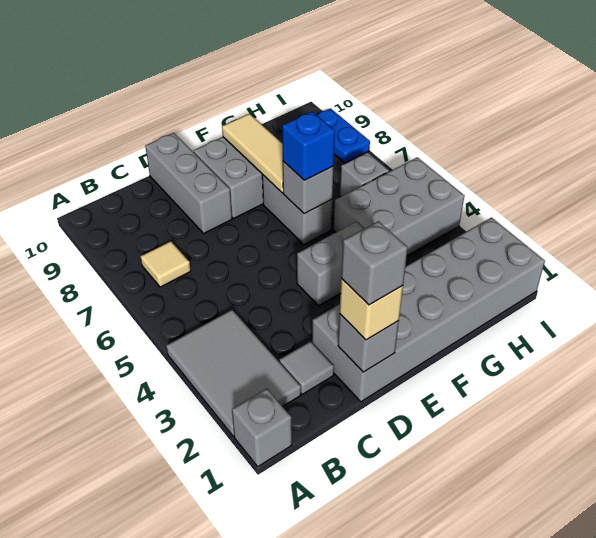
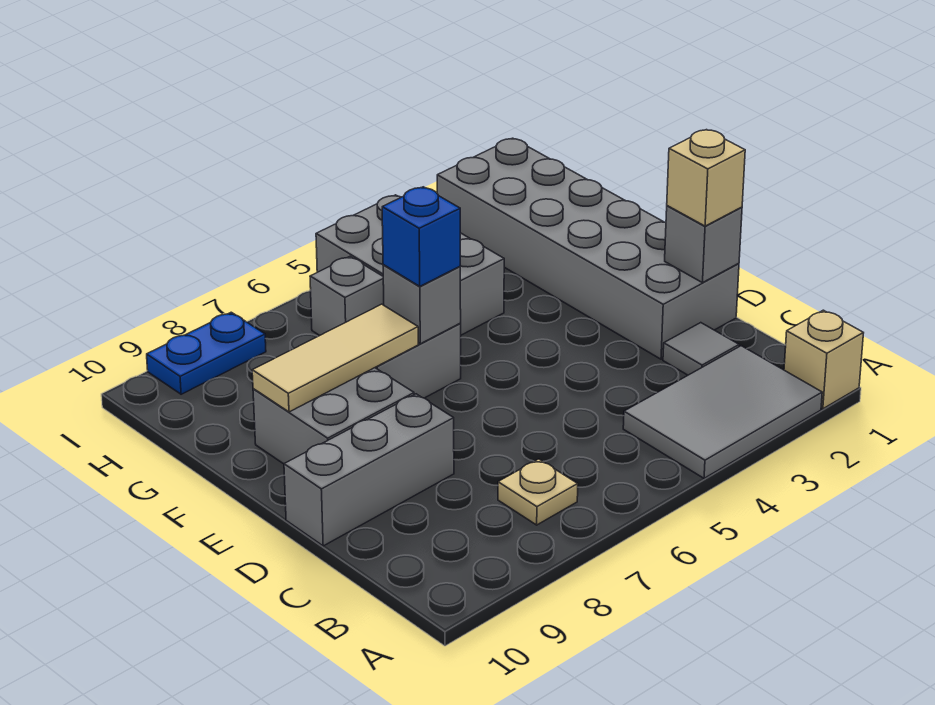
grey brick A1 level 1 -> tan brick A1 level 1
tan tile B7 level 1 -> tan plate B7 level 1
grey brick D1 level 4 -> none
grey brick E4:F4 level 1 -> none

